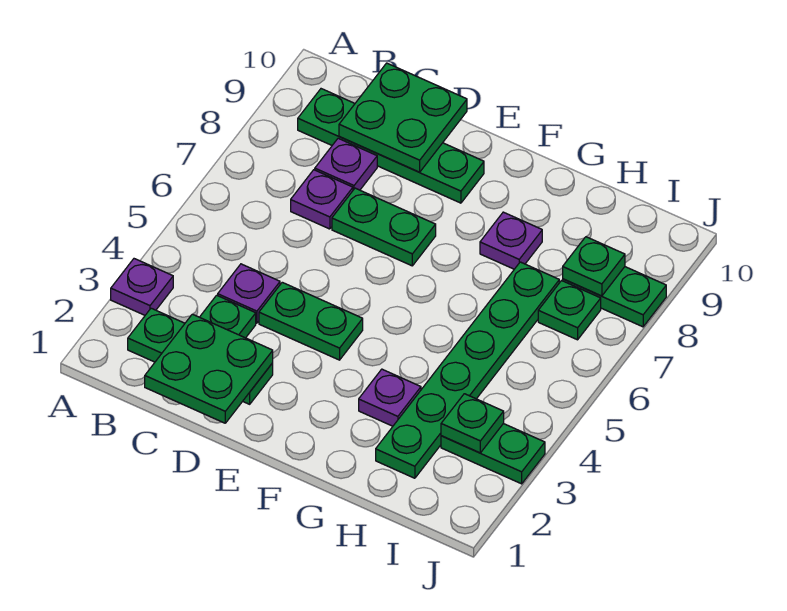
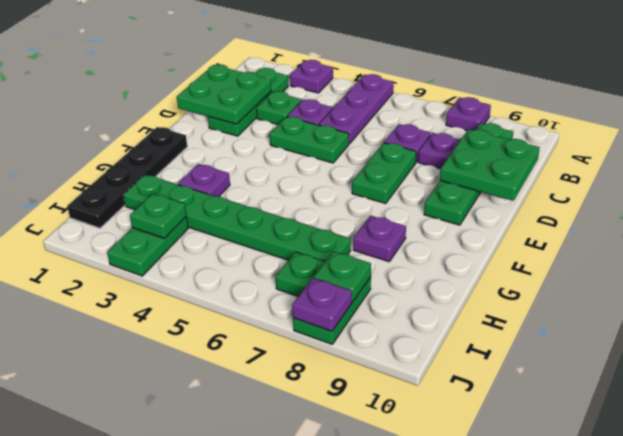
none -> purple plate A5:C5 level 1
none -> purple plate A8 level 1
green plate D4:E4 level 1 -> green plate D4:D5 level 1
none -> black plate F1:I1 level 1
none -> purple plate J8 level 2

